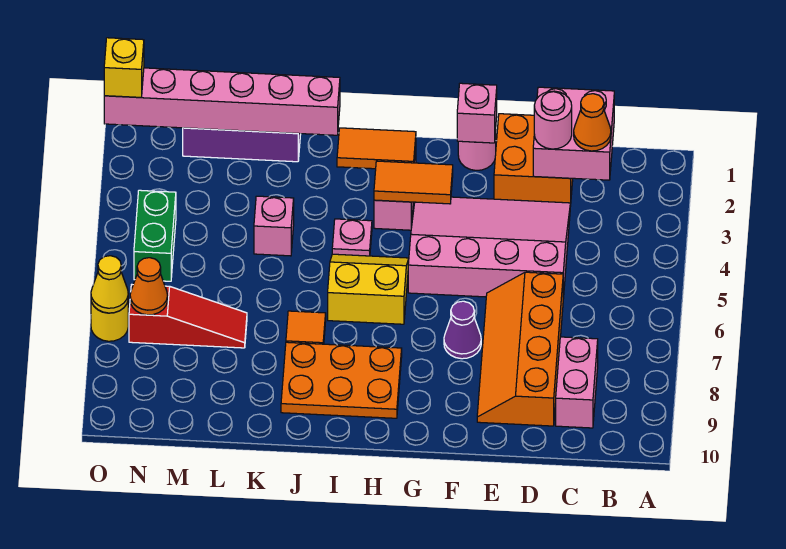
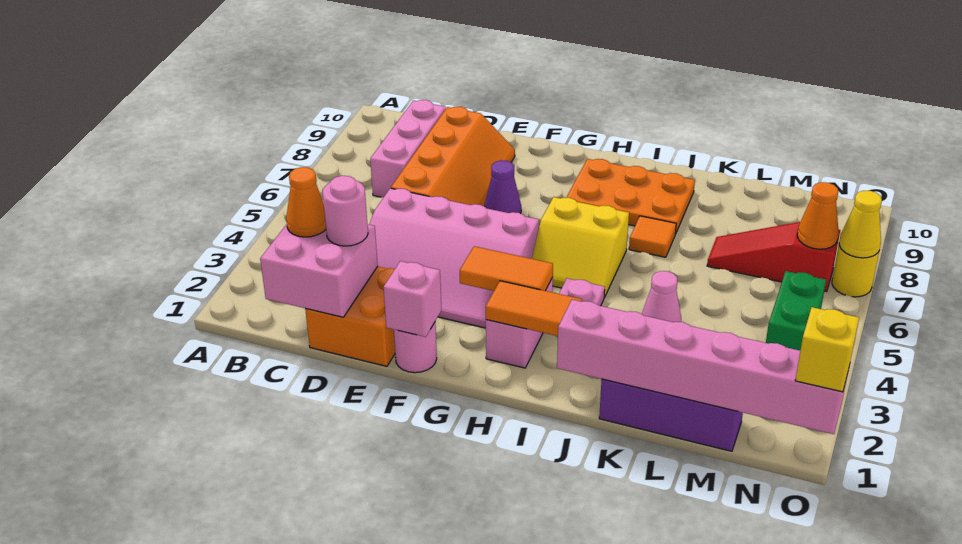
pink brick C8:C9 level 1 -> pink brick C7:C9 level 1
pink brick K4 level 1 -> pink cone K4 level 1

